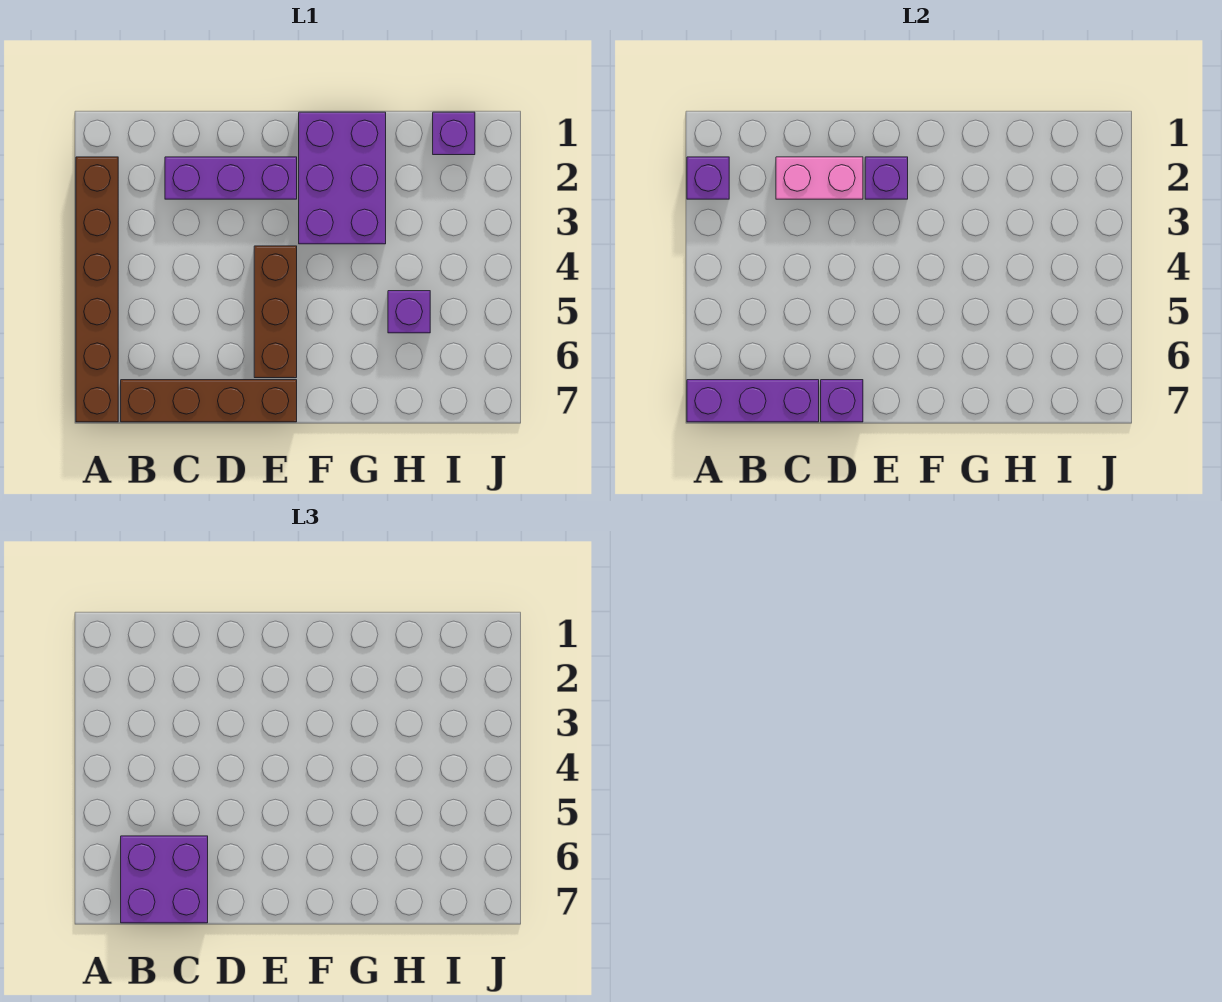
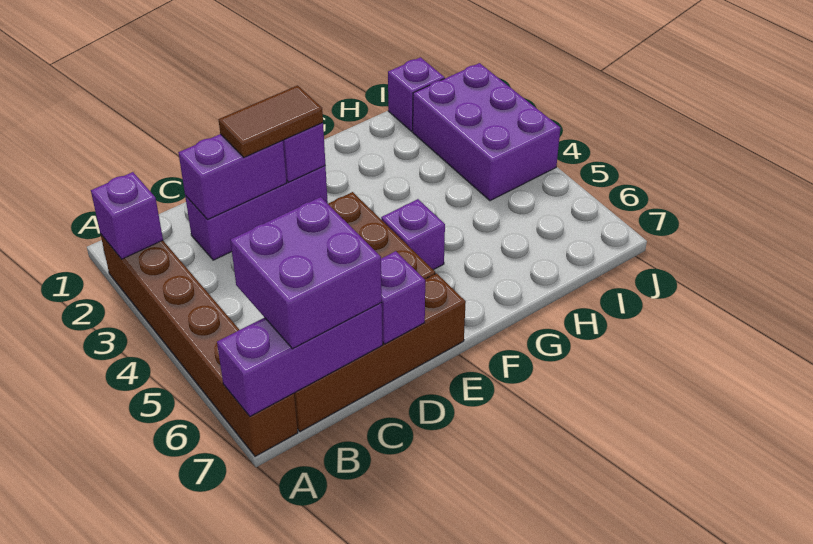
pink brick C2:D2 level 2 -> purple brick C2:D2 level 2
none -> brown tile D2:E2 level 3
purple brick F1:G3 level 1 -> purple brick I2:J4 level 1
purple brick H5 level 1 -> purple brick F5 level 1

